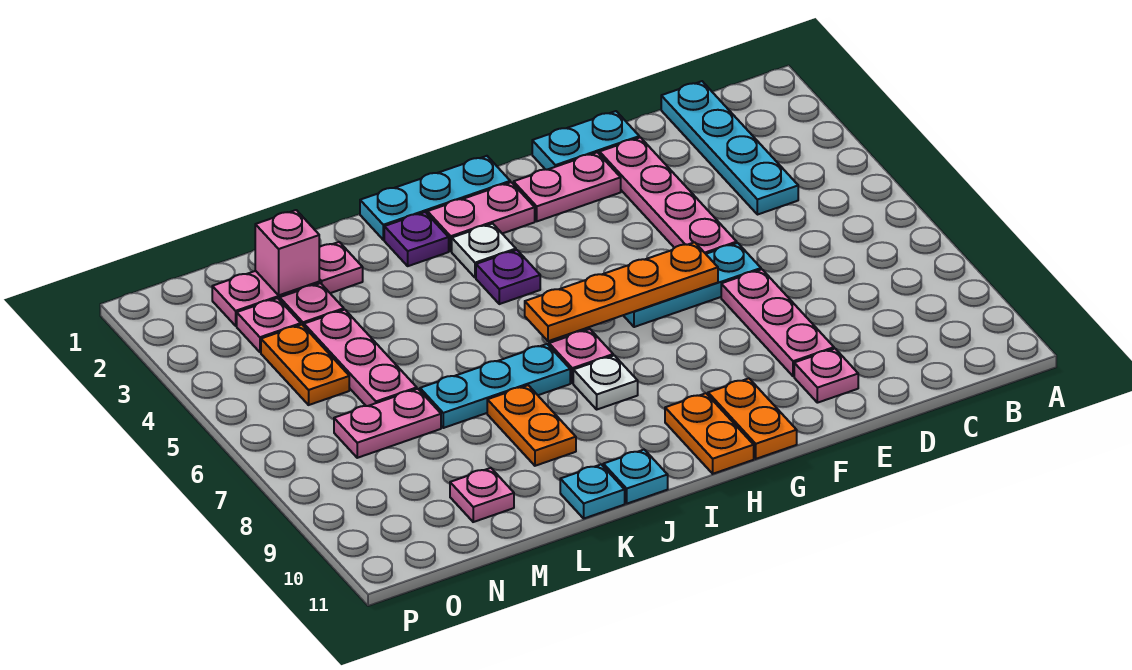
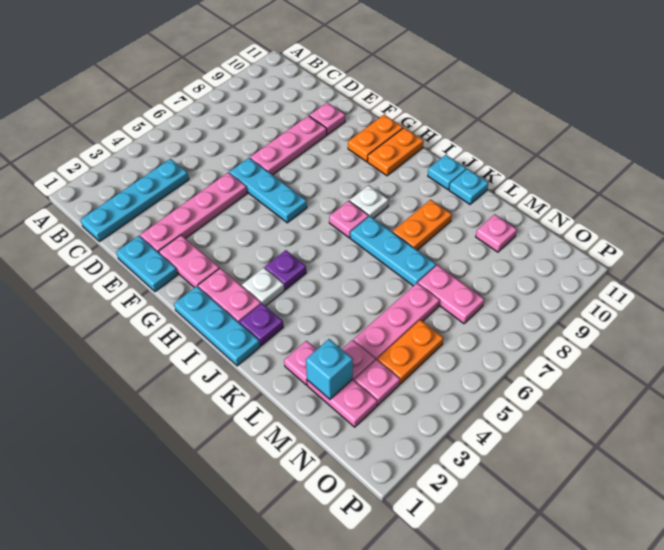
orange plate F6:I6 level 2 -> none
pink brick M2 level 2 -> cyan brick M2 level 2

